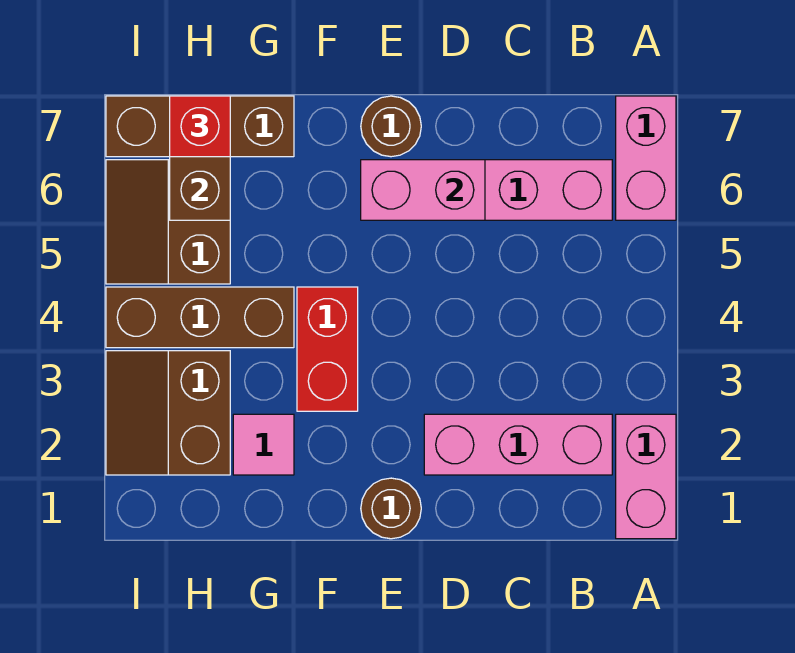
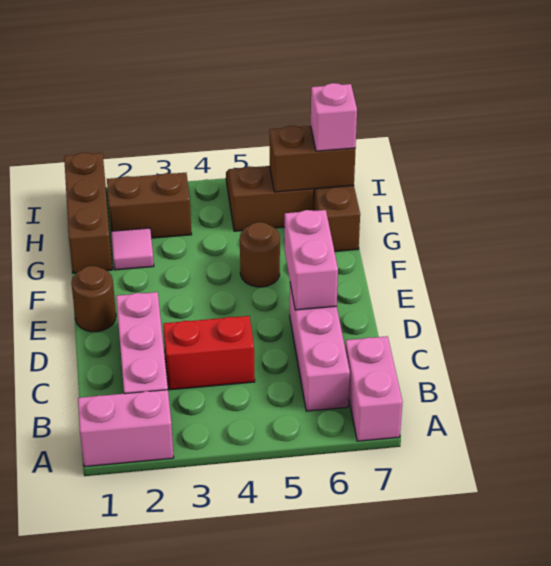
pink brick A6:A7 level 1 -> pink brick A7:B7 level 1
brown round brick E7 level 1 -> brown round brick F5 level 1
red brick F3:F4 level 1 -> red brick C3:C4 level 1
brown brick G4:I4 level 1 -> brown brick G1:I1 level 1
red brick H7 level 3 -> pink brick H7 level 3

